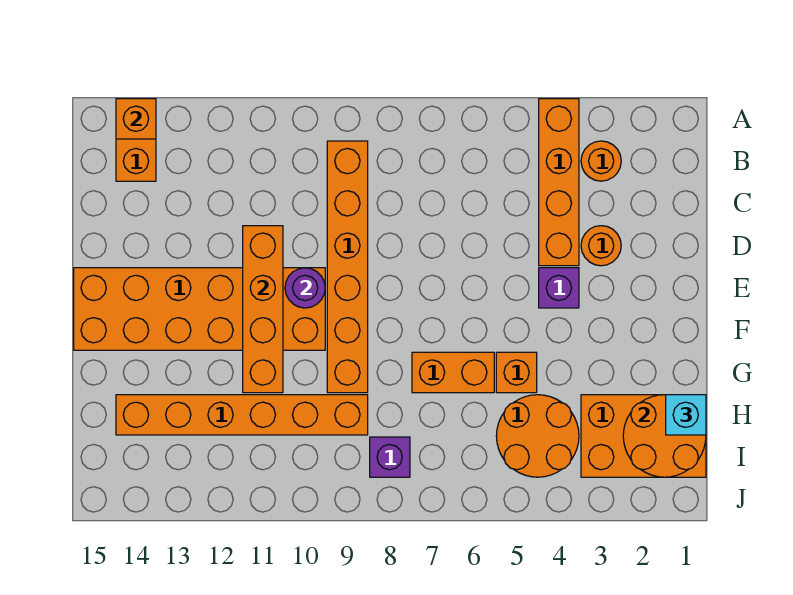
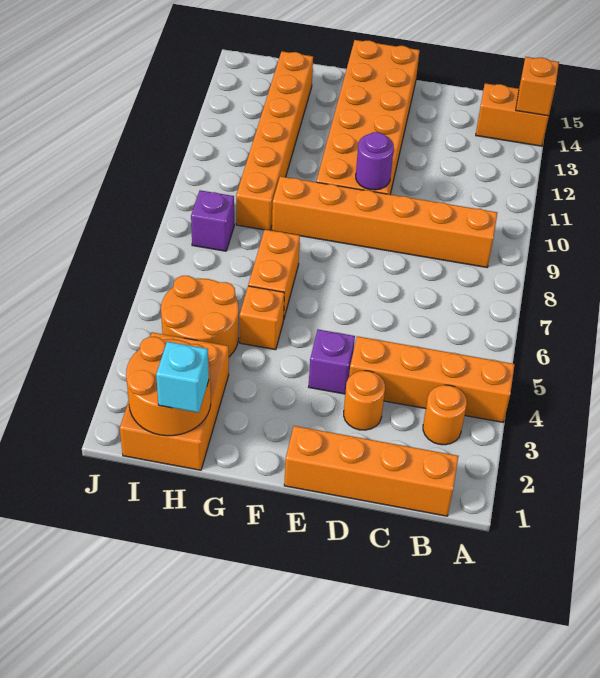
orange brick D11:G11 level 2 -> orange brick B1:E1 level 1

